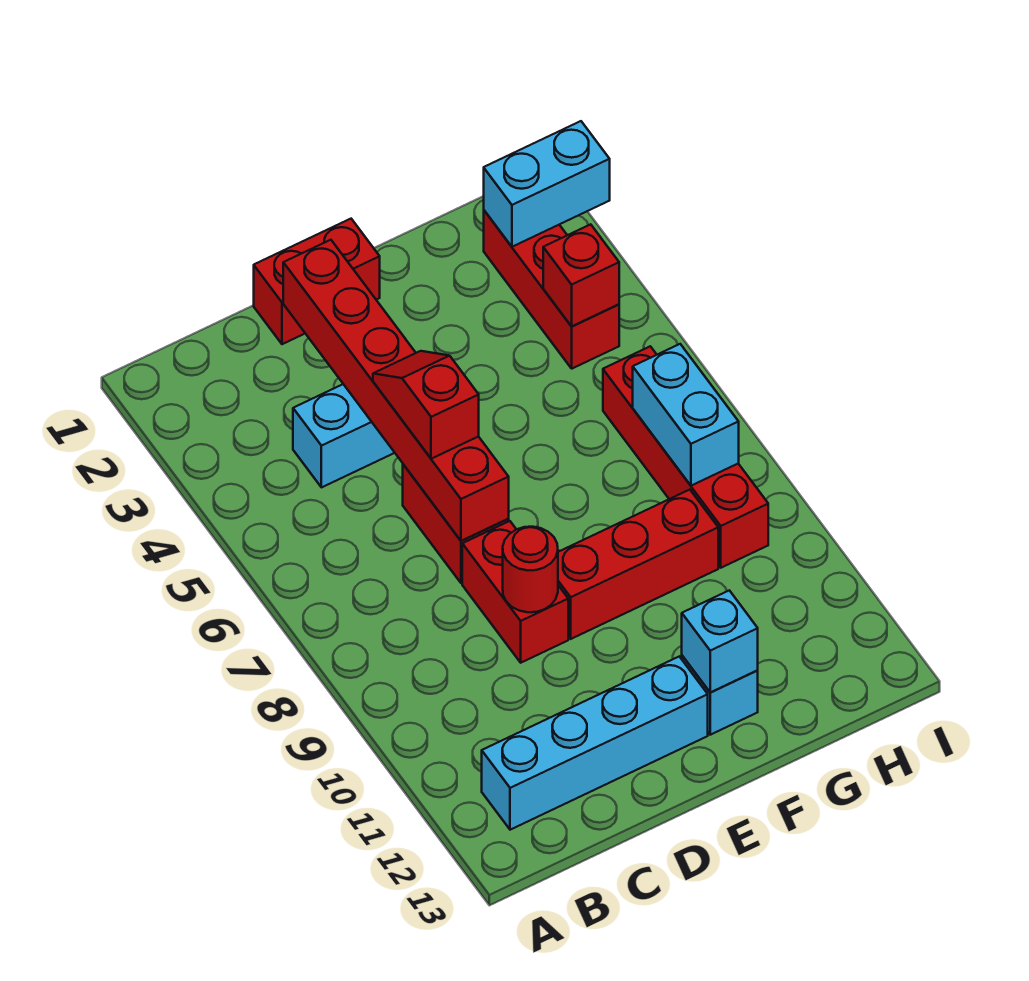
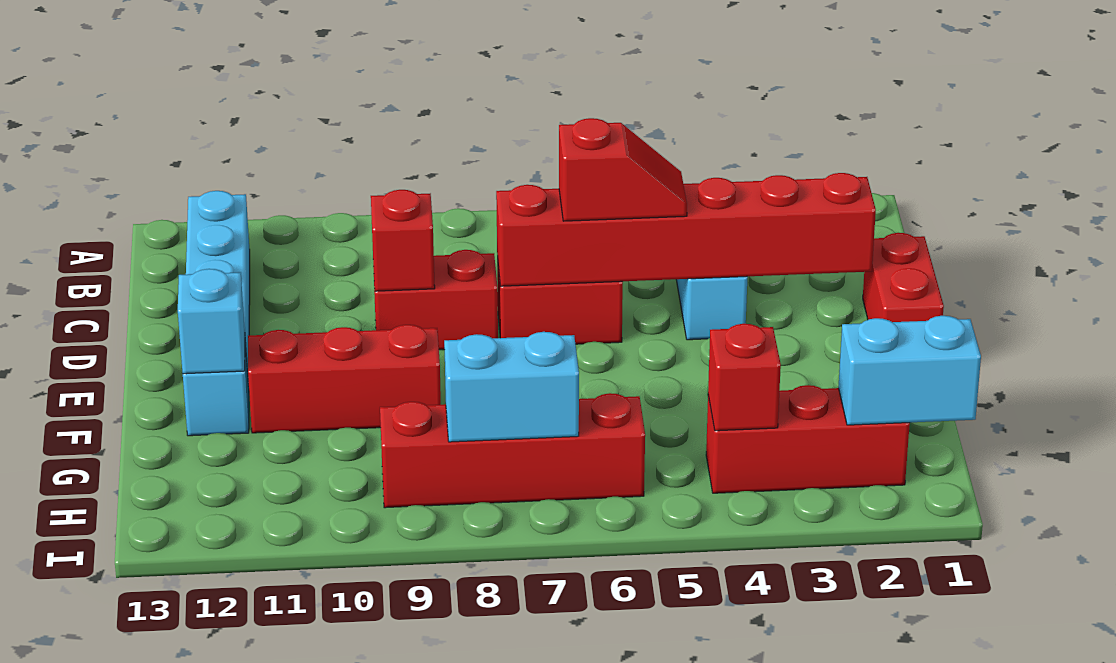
red round brick D9 level 2 -> red brick D9 level 2
red brick E9:G9 level 1 -> red brick F9:F11 level 1
cyan brick H2:I2 level 2 -> cyan brick H1:H2 level 2

